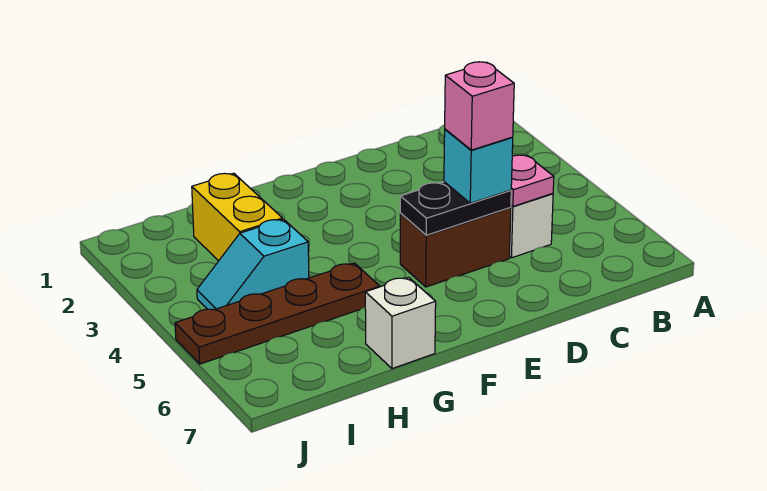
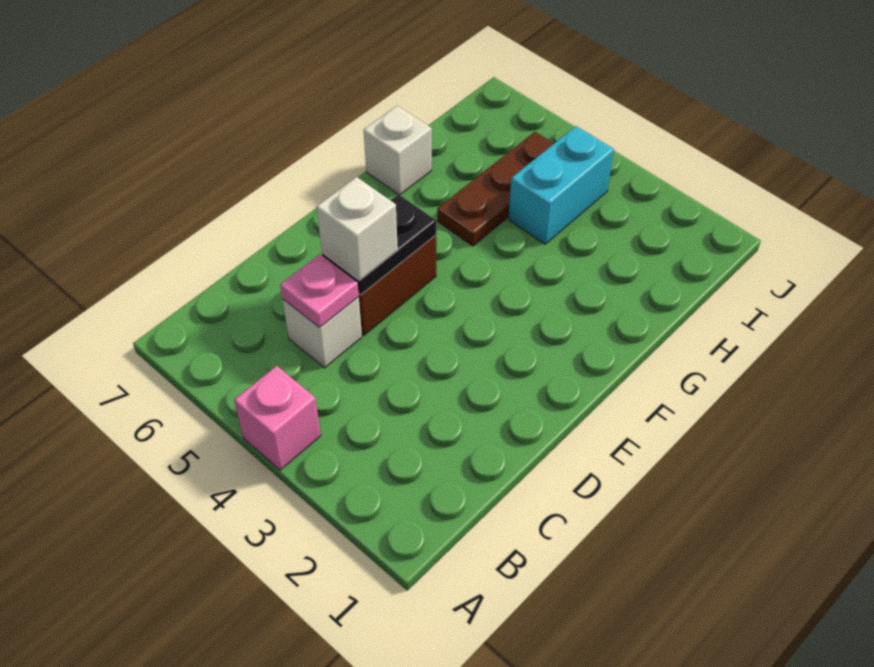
cyan brick D5 level 3 -> white brick D5 level 3
pink brick D5 level 4 -> pink brick A4 level 1
brown plate G5:J5 level 1 -> brown plate G5:I5 level 1
yellow brick H2:H3 level 1 -> none
cyan slope H4:I4 level 1 top H -> cyan brick H4:I4 level 1

